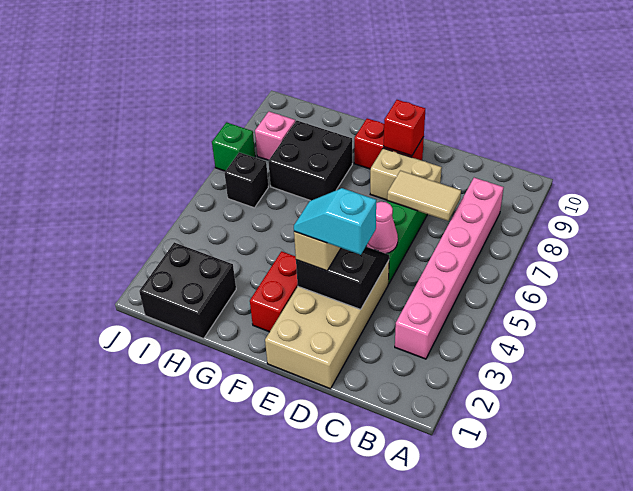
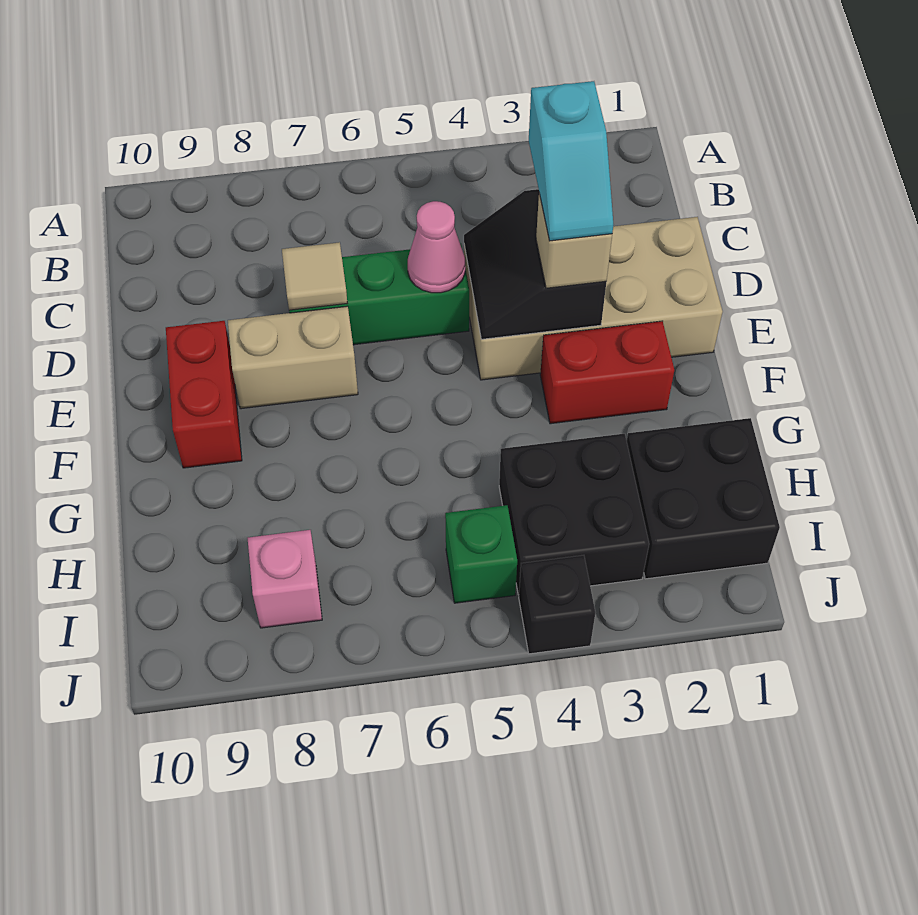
pink brick B3:B8 level 1 -> none
tan tile C7:D7 level 2 -> tan tile D7 level 2
tan brick D8:E8 level 1 -> tan brick E7:E8 level 1
red brick E9 level 2 -> none
black brick G7:H8 level 1 -> black brick H3:I4 level 1
black brick I6 level 1 -> black brick J4 level 1
green brick J7 level 1 -> green brick I5 level 1

